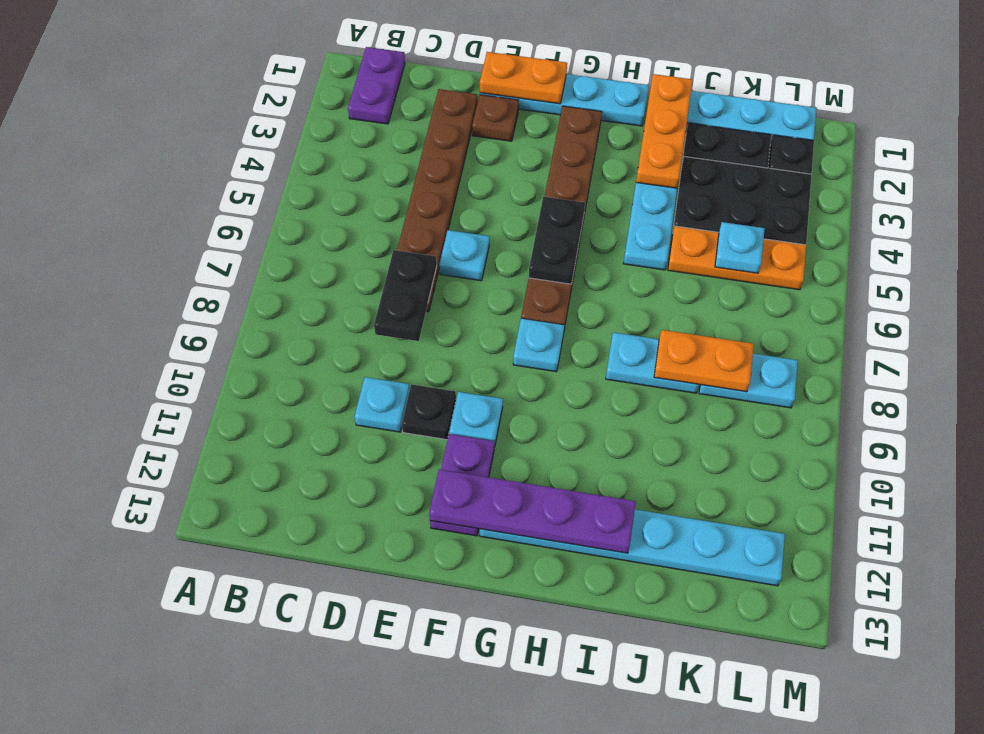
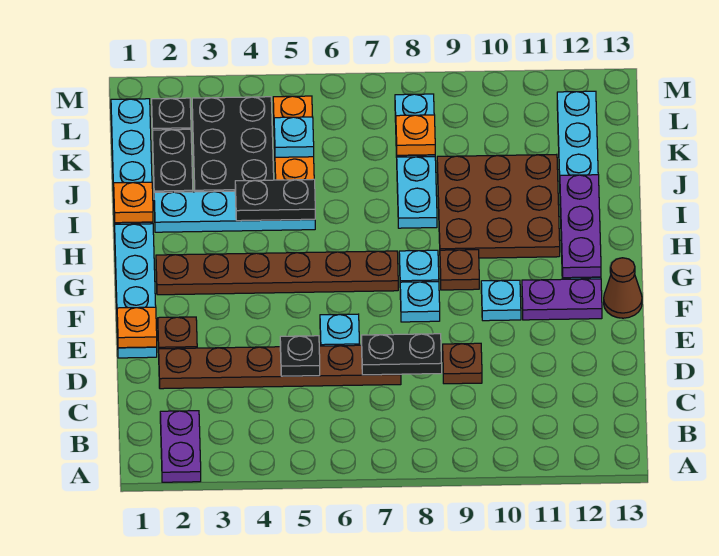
purple plate B1:B2 level 1 -> purple plate A2:B2 level 1
none -> brown plate D9 level 1
cyan plate D10 level 1 -> cyan plate F8 level 1
orange plate E1:F1 level 2 -> orange plate E1 level 2
black plate E10 level 1 -> black plate D5 level 2
purple plate F12:I12 level 2 -> purple plate G12:I12 level 2
none -> brown cone F13 level 1
black plate G5:G6 level 2 -> black plate I4:I5 level 2
none -> brown plate G9 level 1
none -> brown plate H9:J11 level 1
orange plate I1:I3 level 2 -> orange plate I1 level 2
orange plate J8:K8 level 2 -> orange plate K8 level 2

